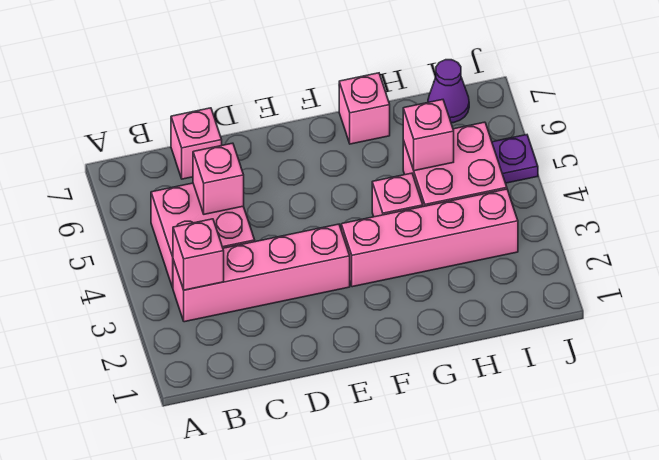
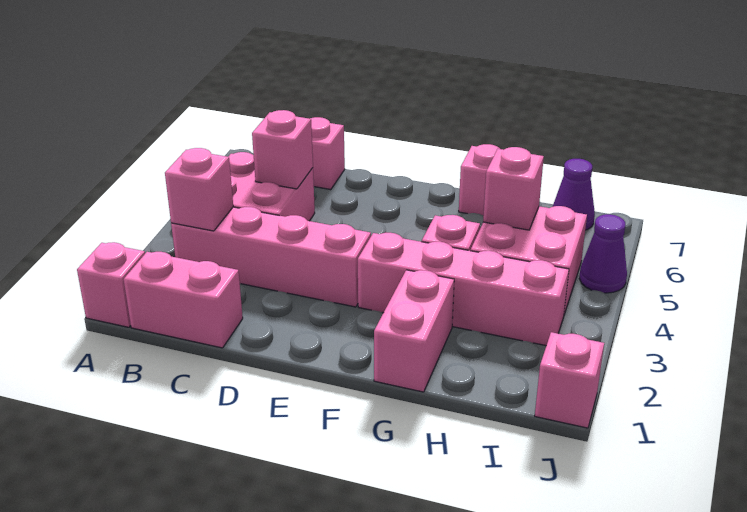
none -> pink brick A1 level 1
none -> pink brick B1:C1 level 1
none -> pink brick G1:G2 level 1
none -> pink brick J1 level 1
purple plate J5 level 1 -> purple cone J5 level 1

